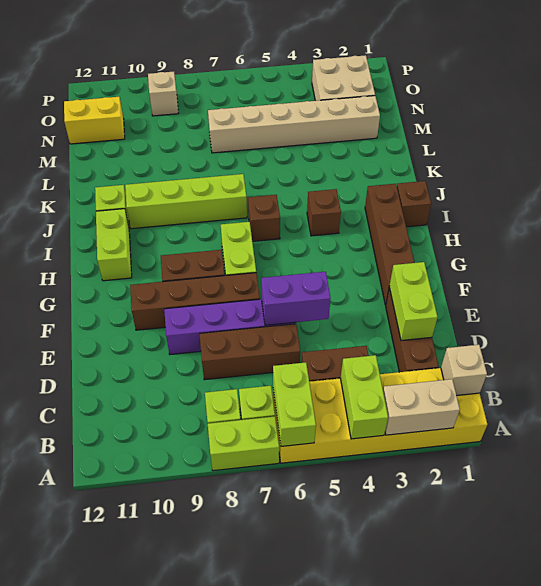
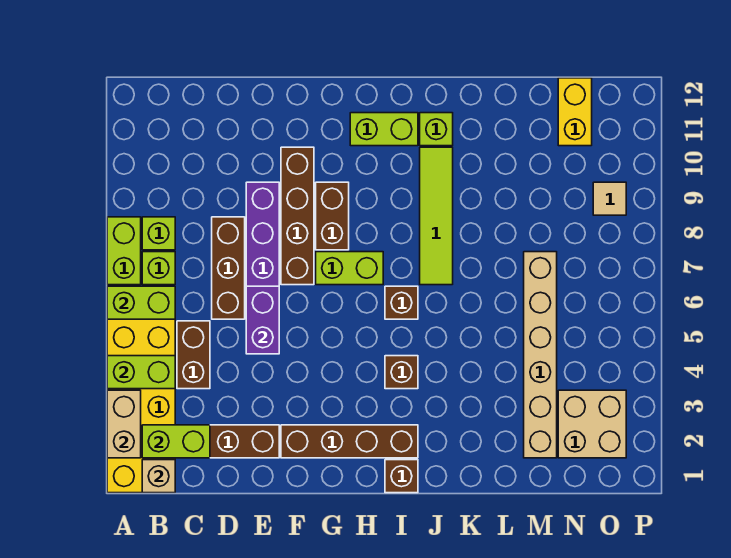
lime brick D2:E2 level 2 -> lime brick B2:C2 level 2
lime brick J7:J10 level 1 -> lime tile J7:J10 level 1
tan brick O9 level 1 -> tan tile O9 level 1

